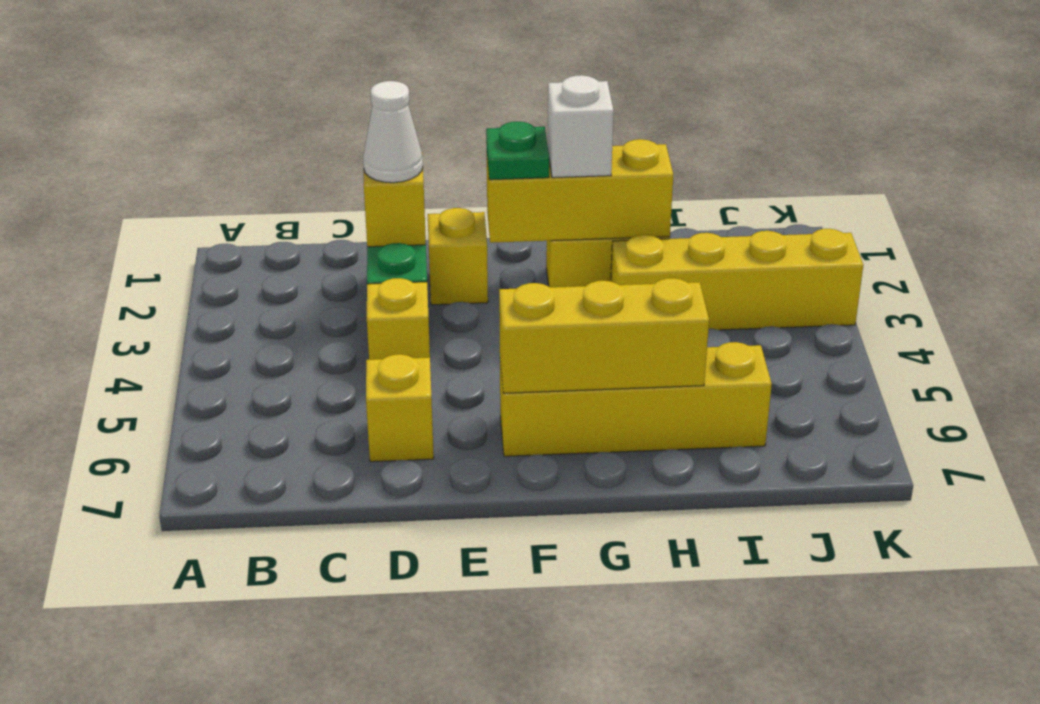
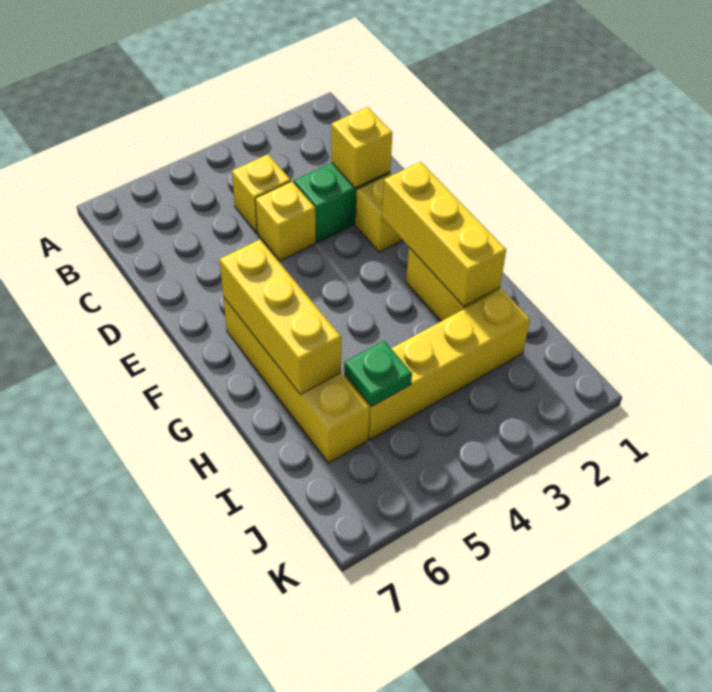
white cone D2 level 3 -> none
yellow brick D6 level 1 -> yellow brick C4 level 1
green plate F2 level 3 -> green plate I5 level 2
white brick G2 level 3 -> none
yellow brick H3:K3 level 1 -> yellow brick I2:I5 level 1

